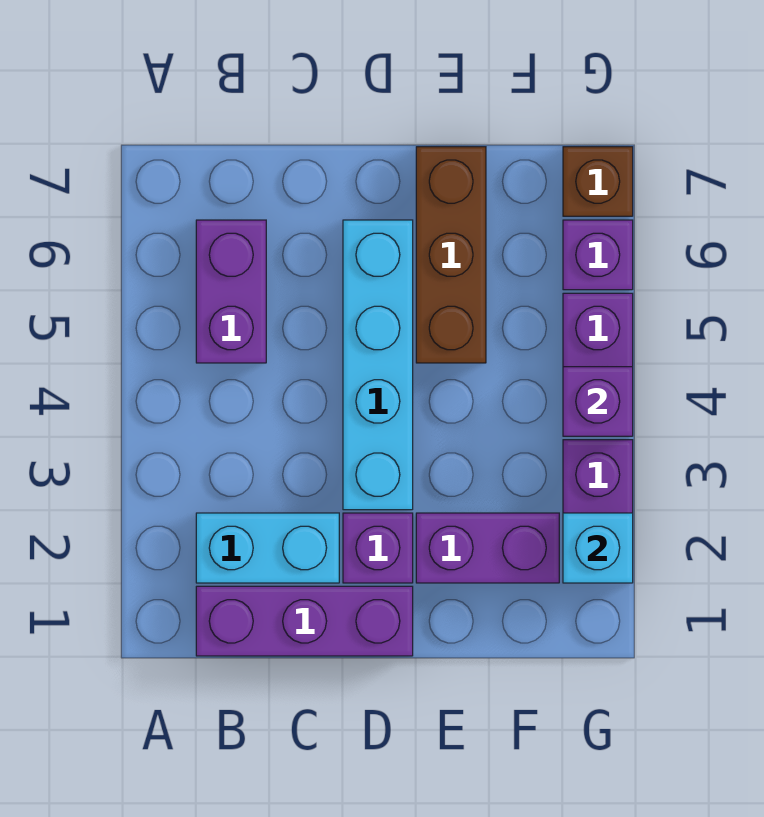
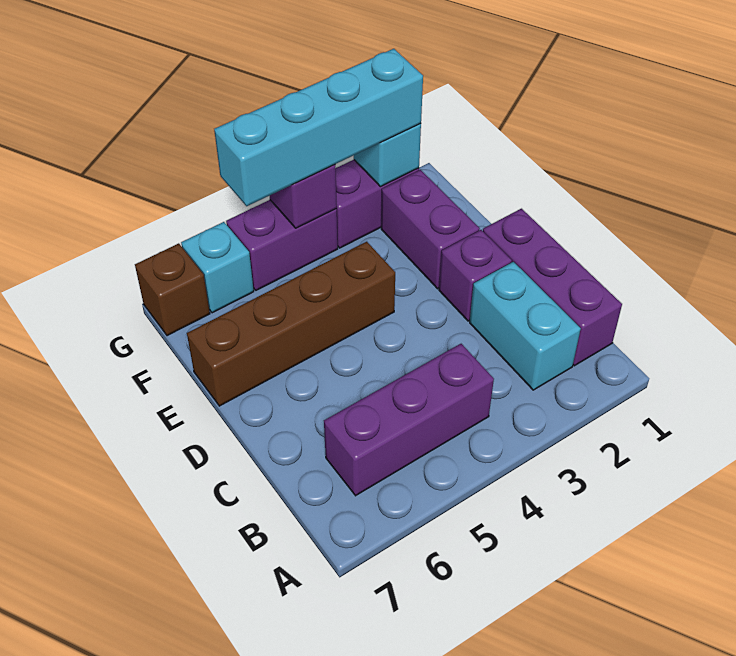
purple brick B5:B6 level 1 -> purple brick B4:B6 level 1
cyan brick D3:D6 level 1 -> cyan brick G2:G5 level 3
brown brick E5:E7 level 1 -> brown brick E4:E7 level 1
purple brick G6 level 1 -> cyan brick G6 level 1

